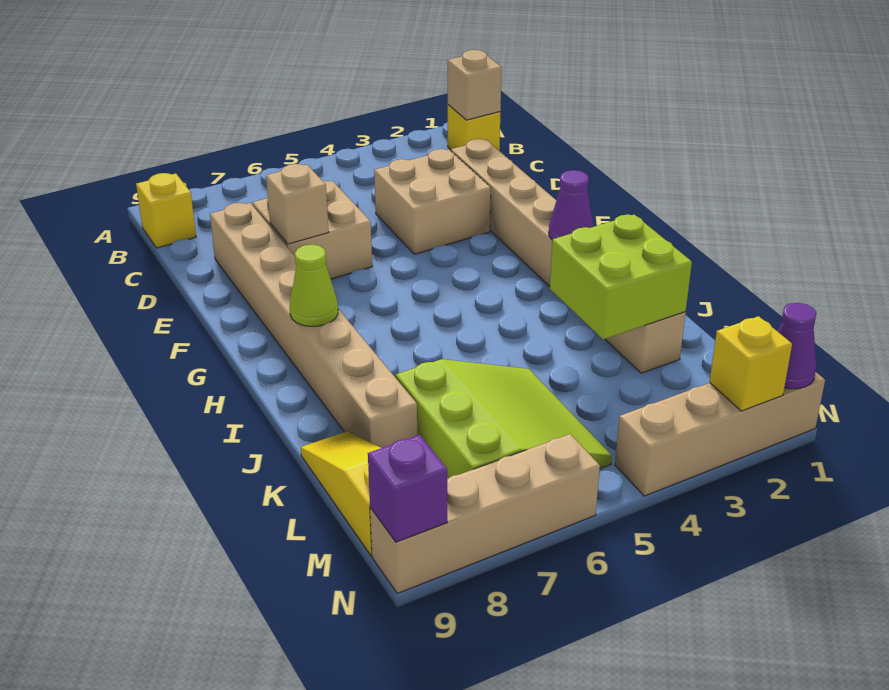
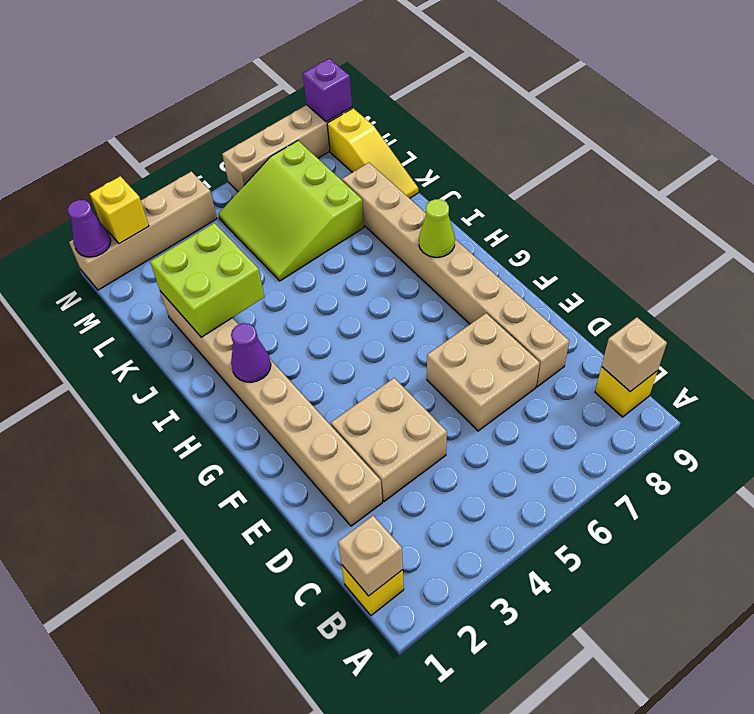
tan brick E7 level 2 -> tan brick B9 level 2

